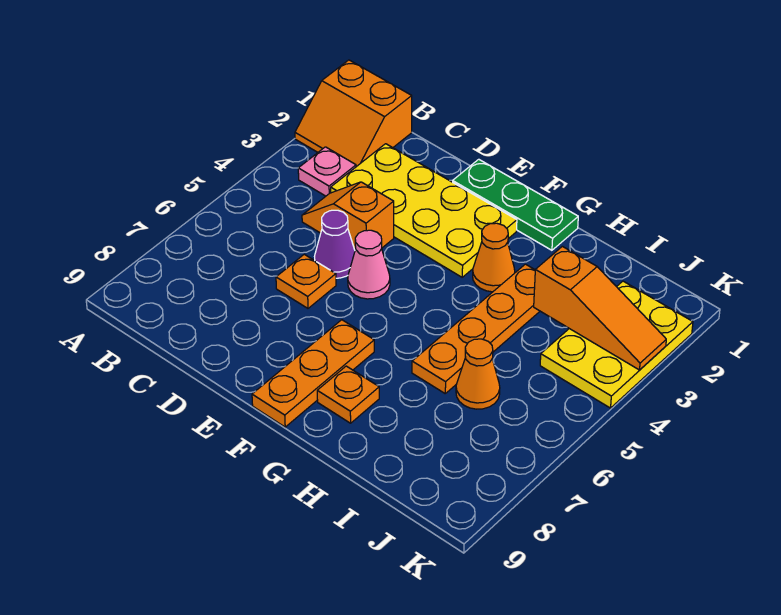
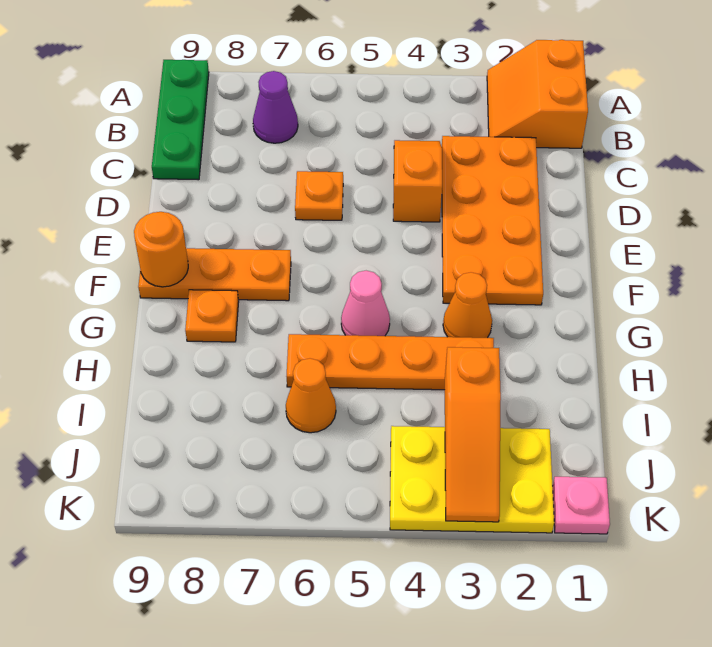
pink plate B3 level 1 -> pink plate K1 level 1
yellow plate C2:F3 level 1 -> orange plate C2:F3 level 1
purple cone D5 level 1 -> purple cone B7 level 1
green plate E1:G1 level 1 -> green plate A9:C9 level 1
pink cone E5 level 1 -> pink cone G5 level 1
none -> orange round brick F9 level 2

